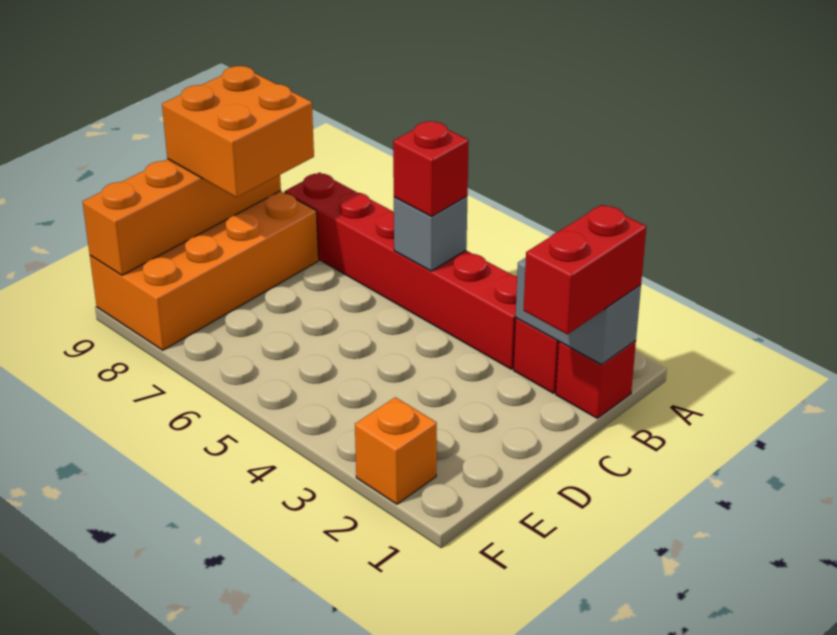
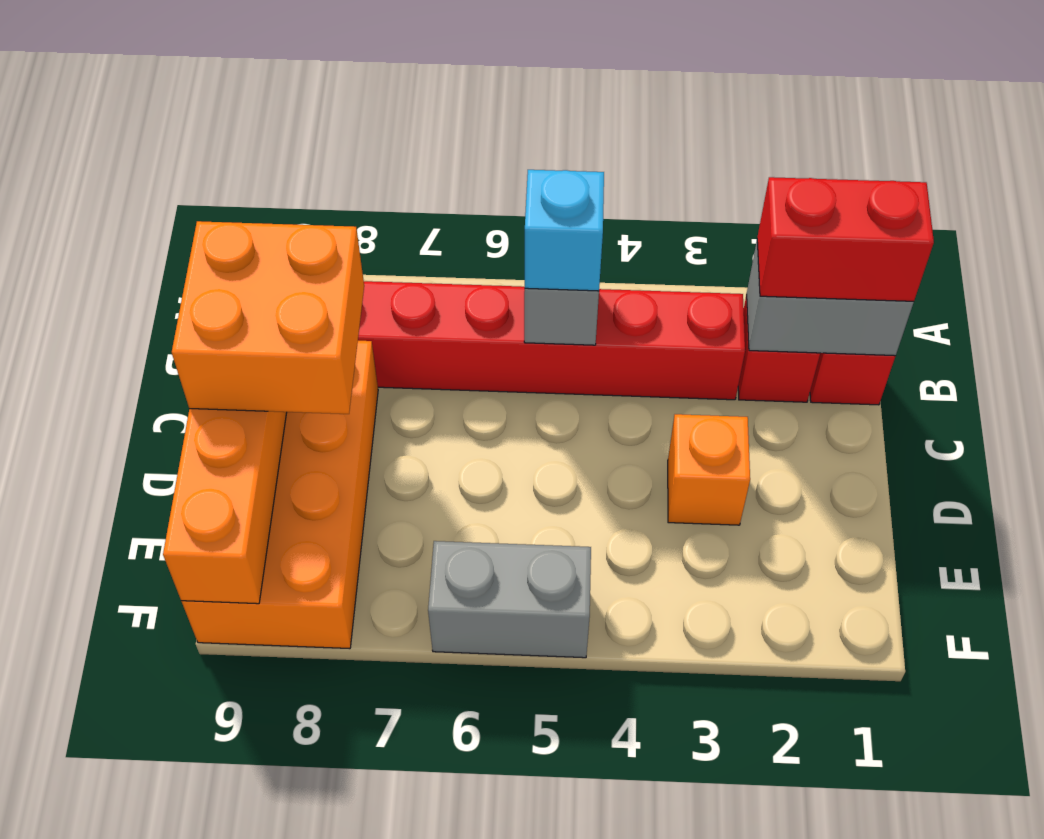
red brick B1:C1 level 3 -> red brick B1:B2 level 3
red brick B5 level 3 -> cyan brick B5 level 3
orange brick F2 level 1 -> orange brick D3 level 1
none -> grey brick F5:F6 level 1

